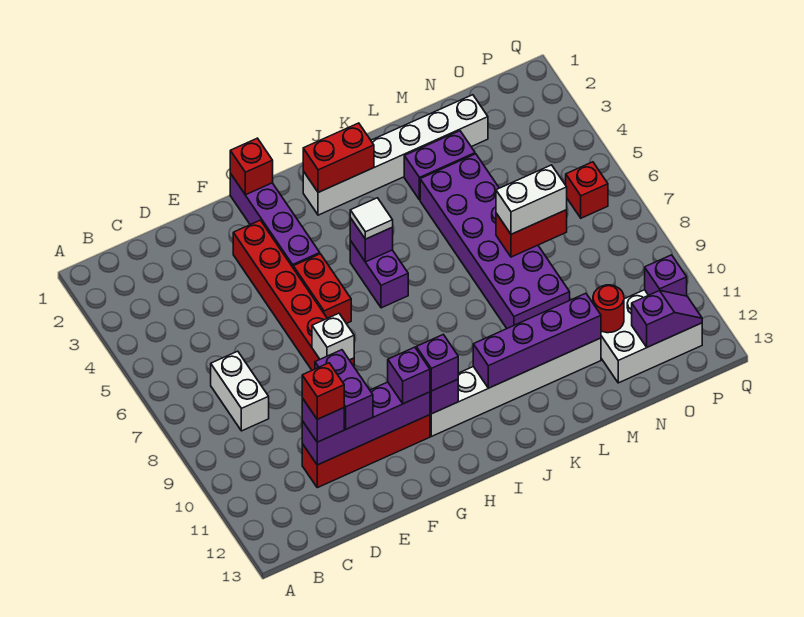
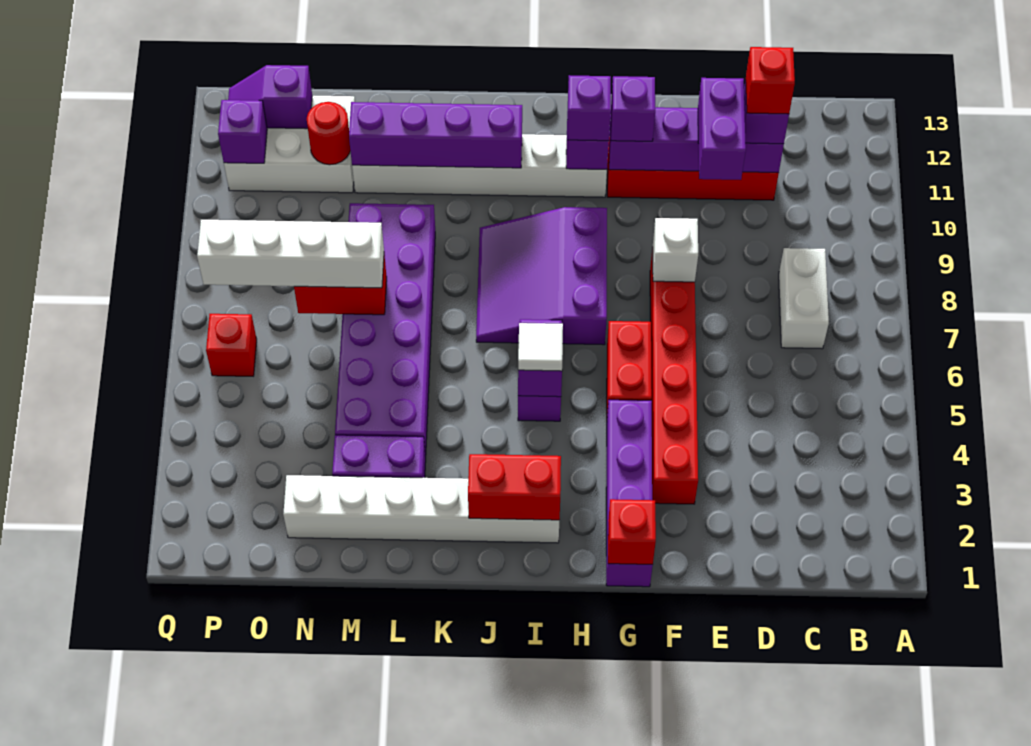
none -> purple slope H7:J9 level 1 top H
white brick M7:N7 level 3 -> white brick M7:P7 level 3

